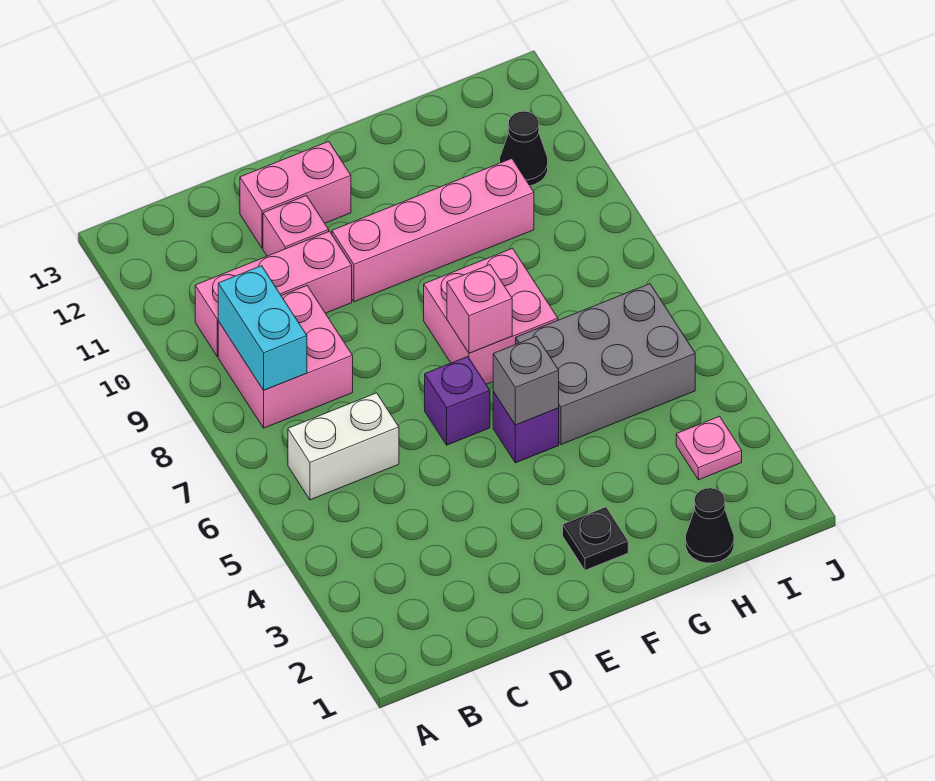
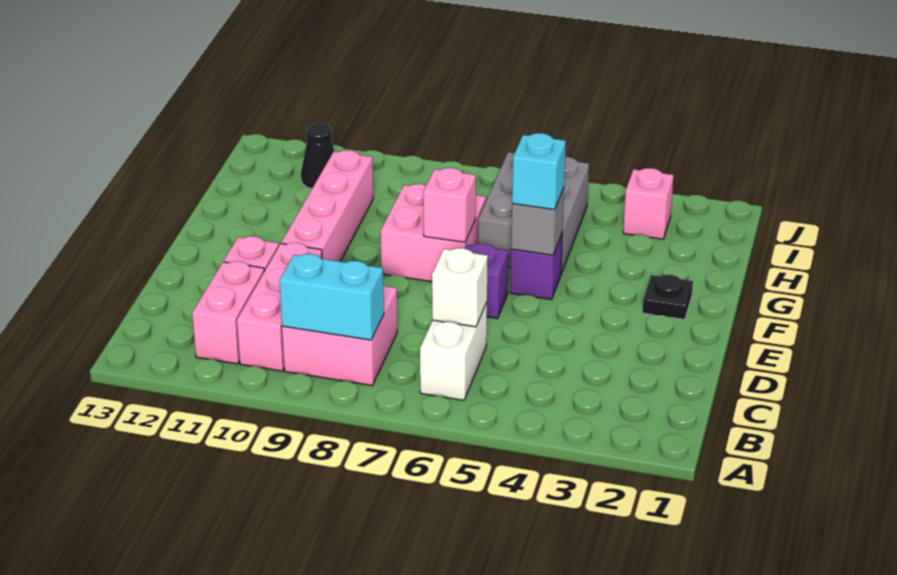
none -> white brick C6 level 2
pink brick D12:E12 level 1 -> pink brick B11:C11 level 1
none -> cyan brick F5 level 3
black cone H1 level 1 -> none
pink plate I3 level 1 -> pink brick I3 level 1

